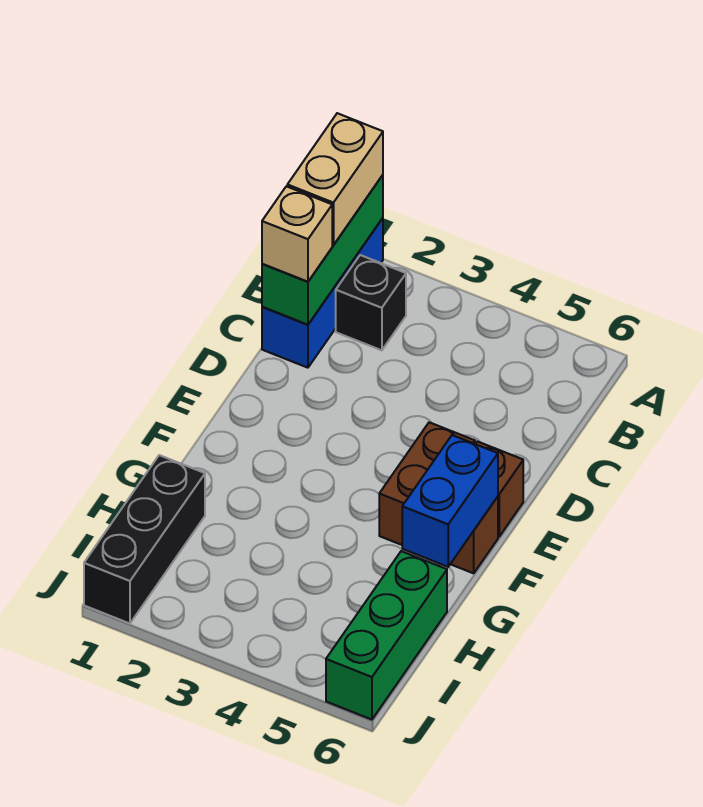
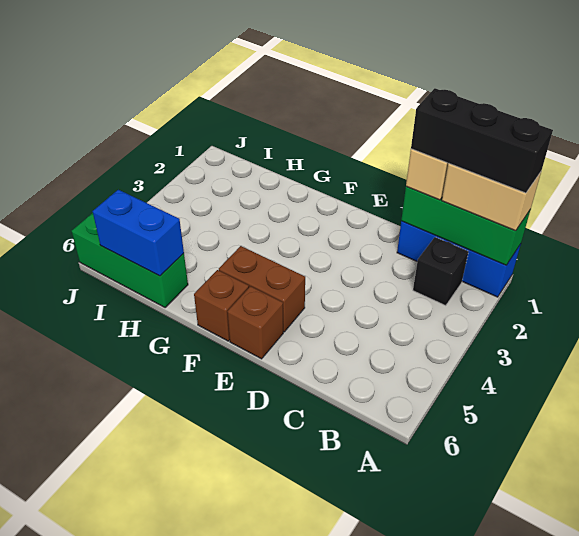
blue brick F6:G6 level 2 -> blue brick H6:I6 level 2
black brick H1:J1 level 1 -> black brick A1:C1 level 4

